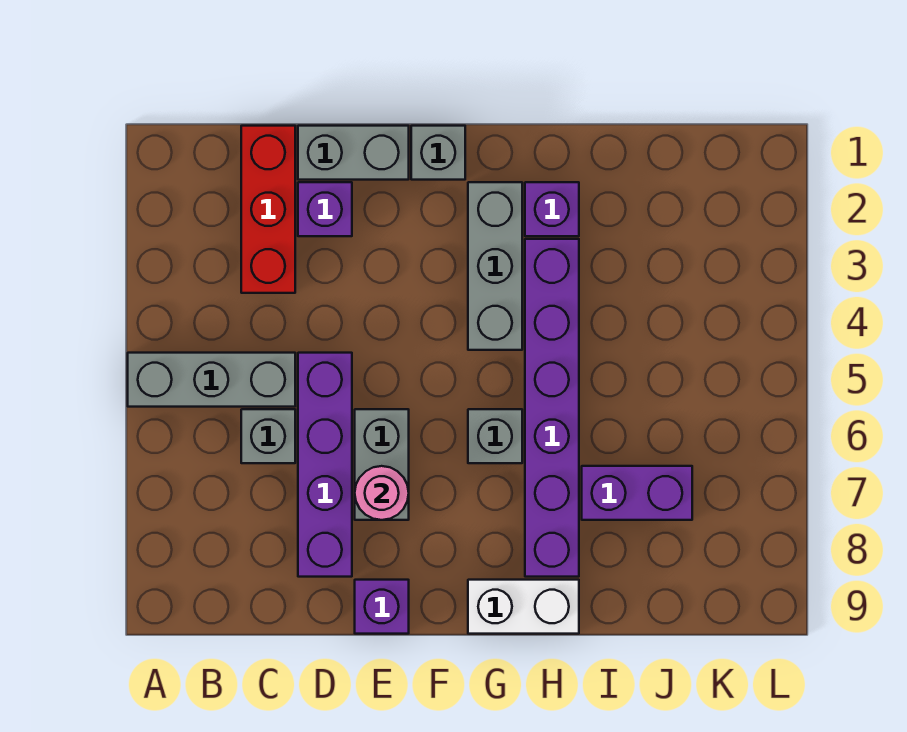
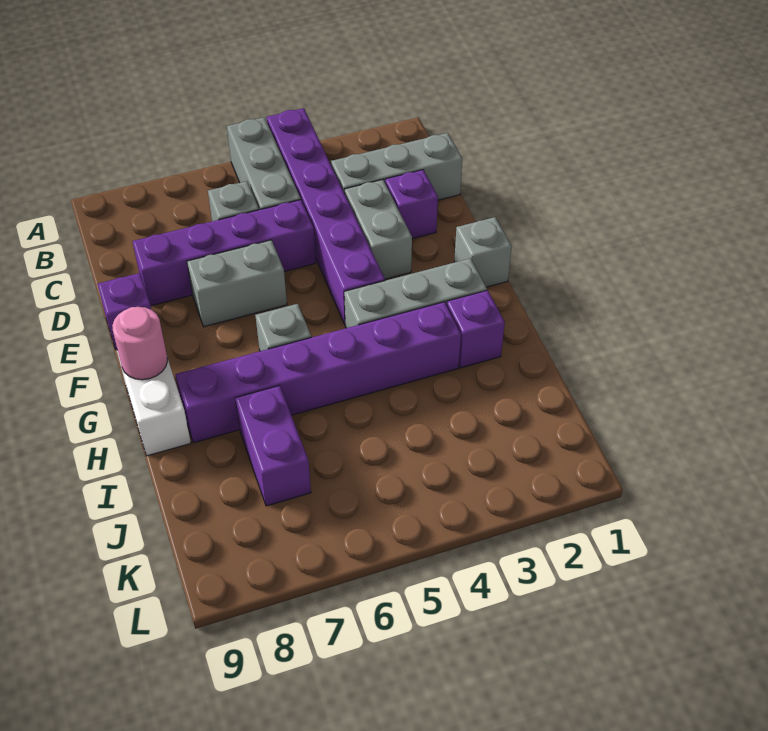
none -> purple brick A4:F4 level 1
red brick C1:C3 level 1 -> grey brick C1:C3 level 1
grey brick D1:E1 level 1 -> grey brick D3:E3 level 1
pink round brick E7 level 2 -> pink round brick G9 level 2

